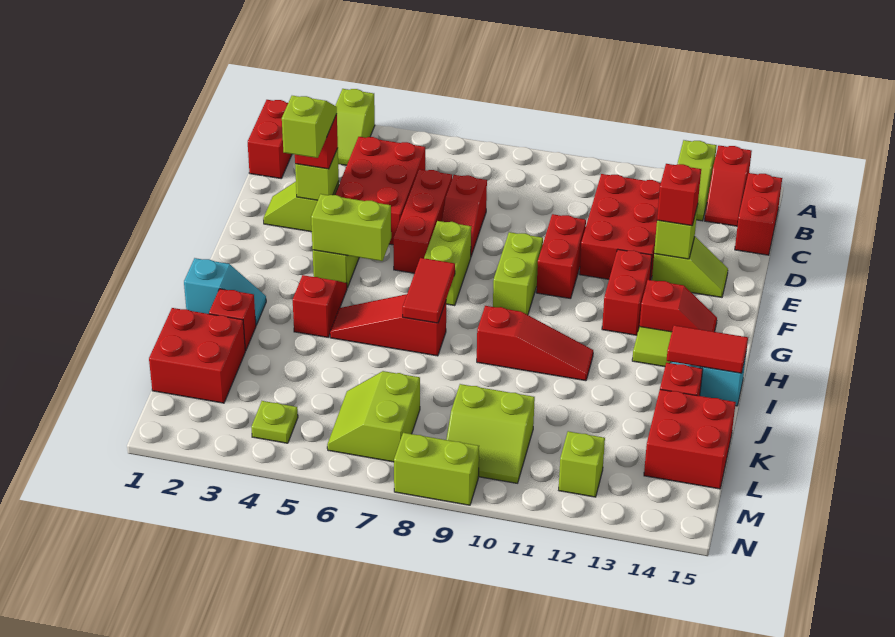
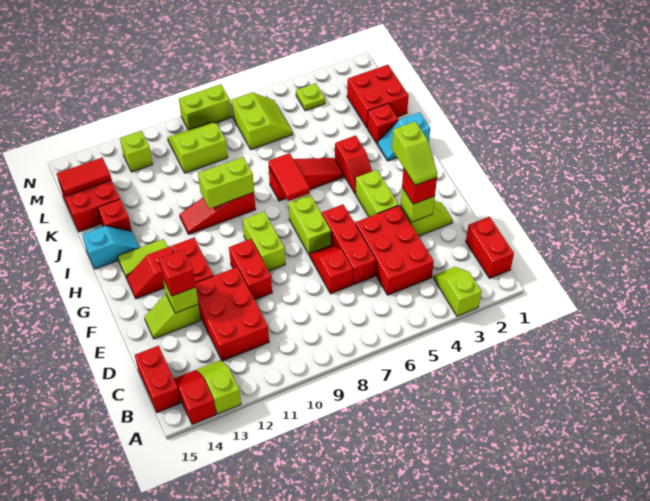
lime brick G4:G5 level 2 -> lime brick I9:I10 level 2
red tile I14:I15 level 2 -> red tile L14:L15 level 2

